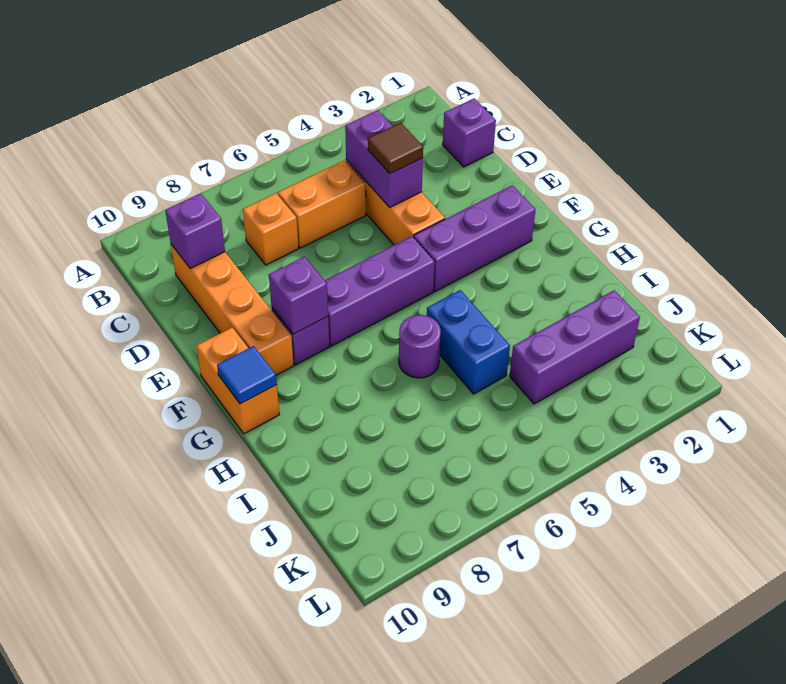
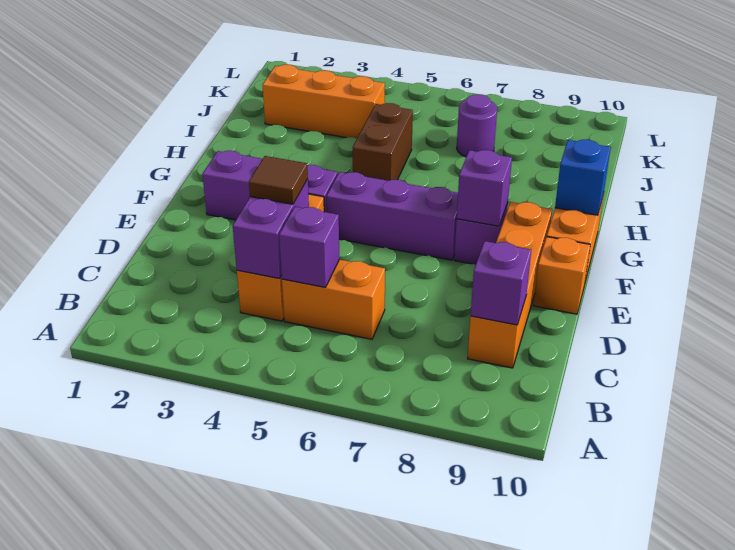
purple brick C1 level 1 -> purple brick C5 level 2
orange brick C7 level 1 -> orange brick E10 level 1
blue tile G10 level 2 -> blue brick G10 level 2
blue brick H5:I5 level 1 -> brown brick H5:I5 level 1
purple round brick H6 level 1 -> purple round brick J7 level 1
purple brick J2:J4 level 1 -> orange brick J2:J4 level 1

